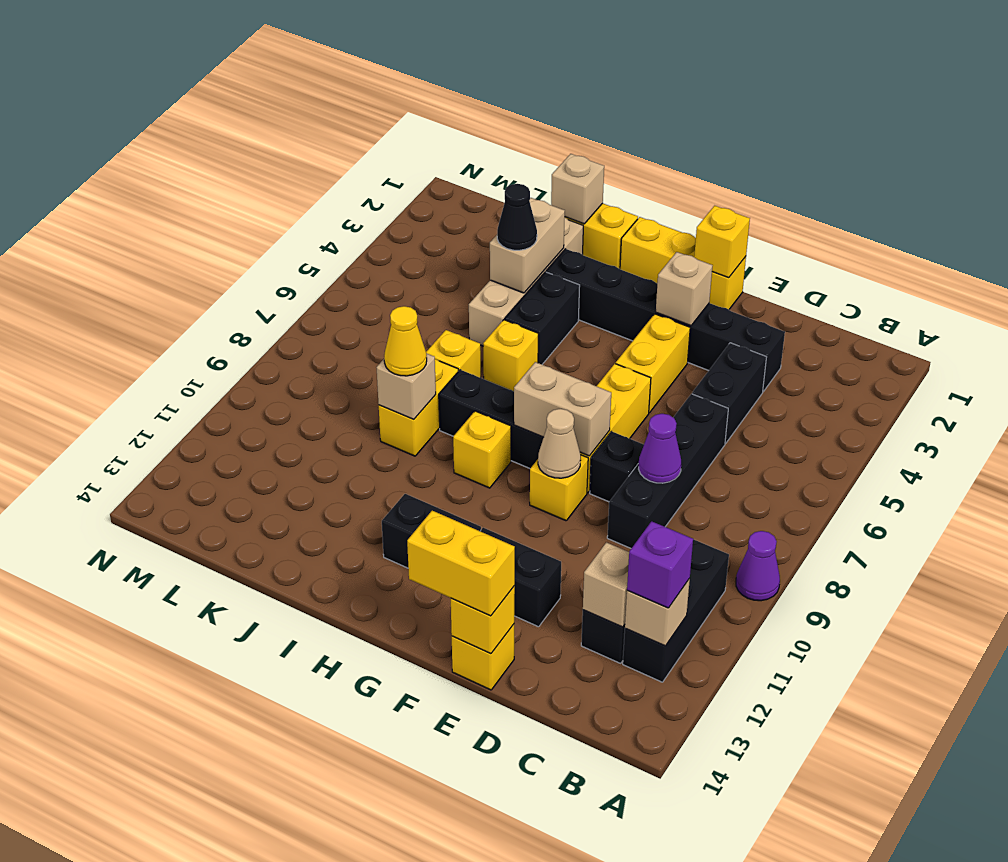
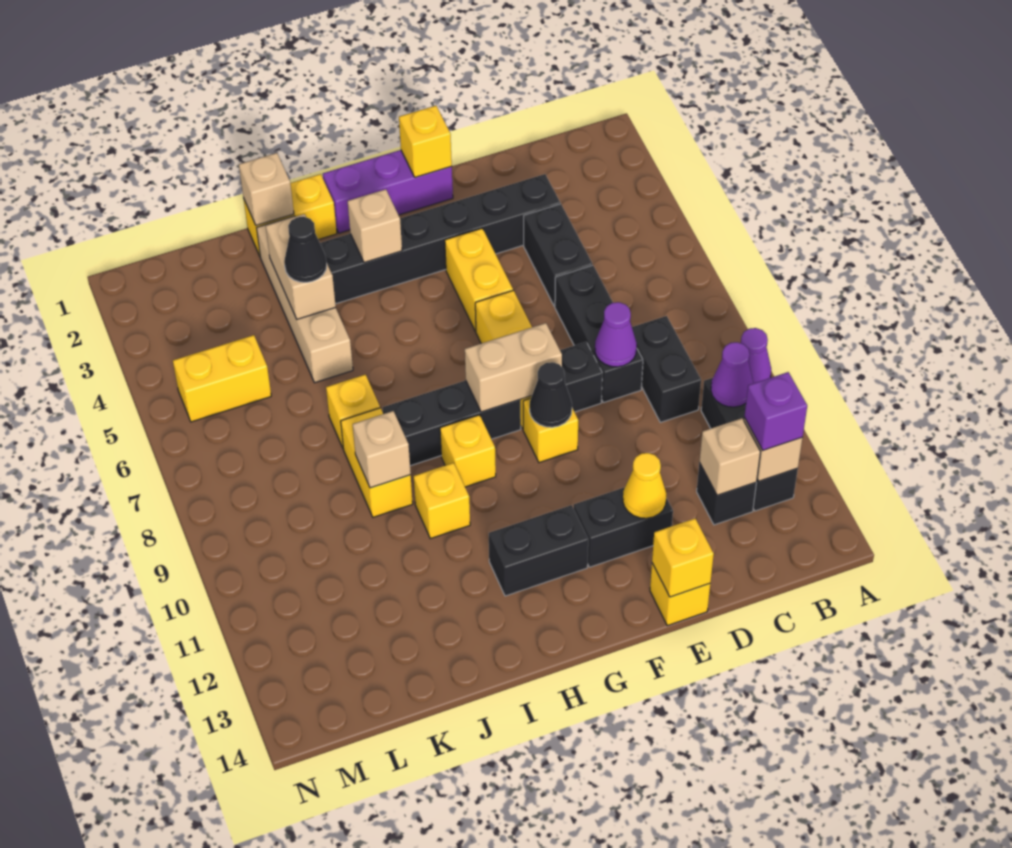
none -> purple cone B10 level 2
black brick D6:D9 level 1 -> black brick D6:D8 level 1
yellow brick E14:F14 level 3 -> yellow brick L5:M5 level 1
yellow brick F1:H1 level 1 -> purple brick F1:H1 level 1
tan brick F3 level 2 -> tan brick H3 level 2
tan cone F9 level 2 -> black cone F9 level 2
black brick I4:I5 level 1 -> black brick C8:C9 level 1
yellow brick I6 level 1 -> yellow brick I10 level 1
yellow cone J9 level 3 -> yellow cone E12 level 2

